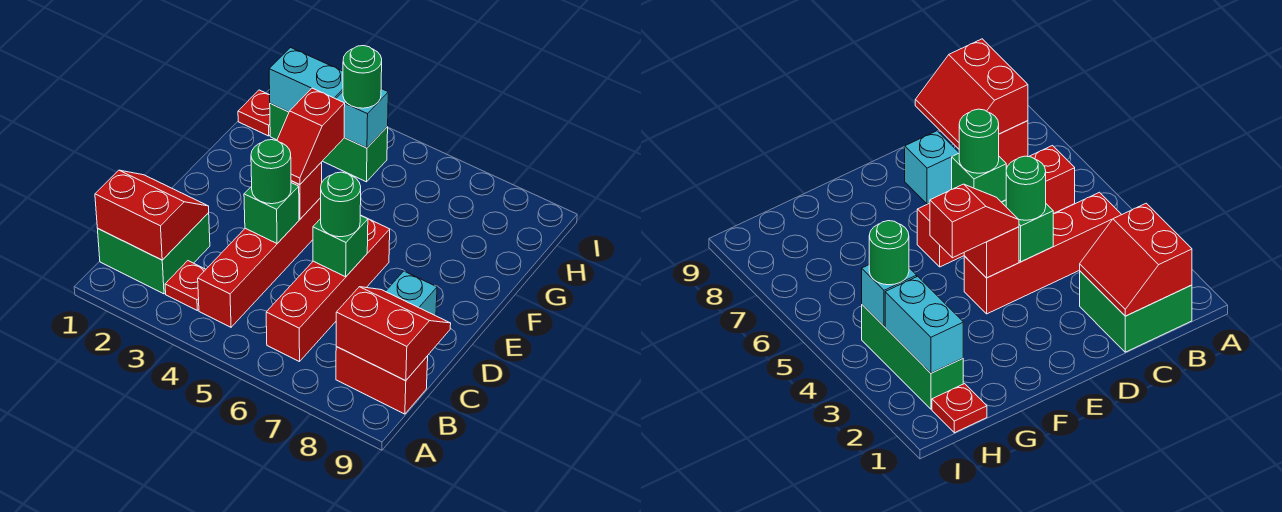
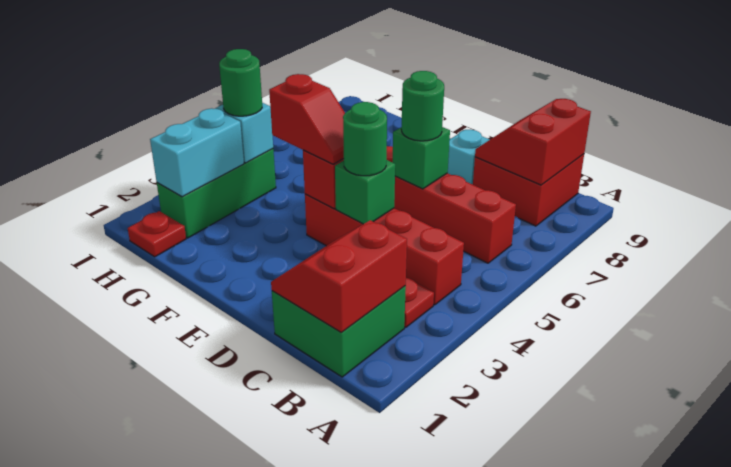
red brick B8:B9 level 1 -> red brick B8:C9 level 1

